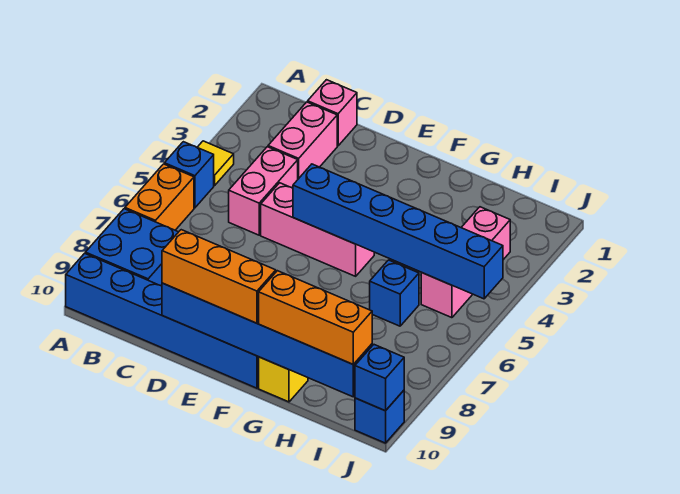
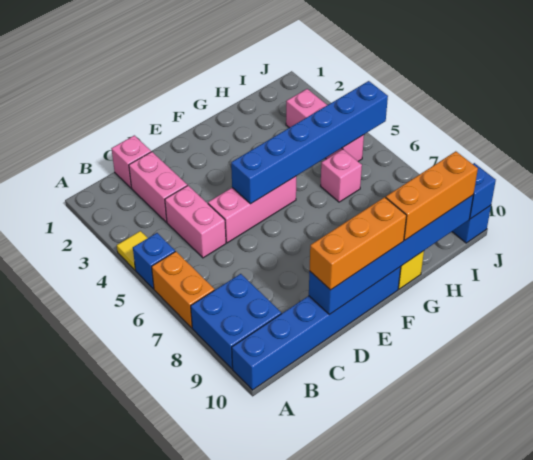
blue brick H6 level 1 -> pink brick H6 level 1

